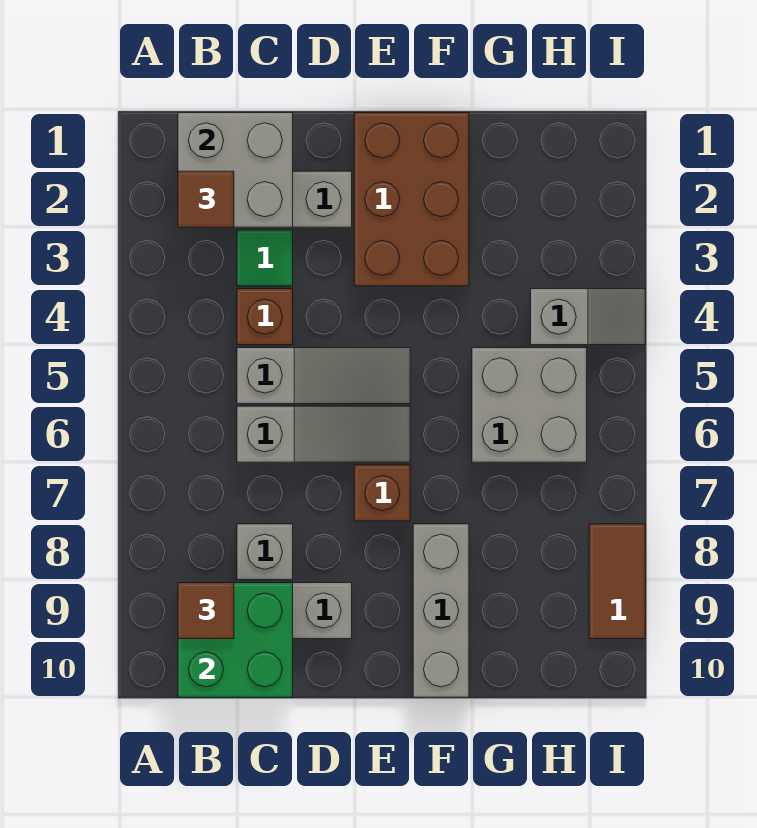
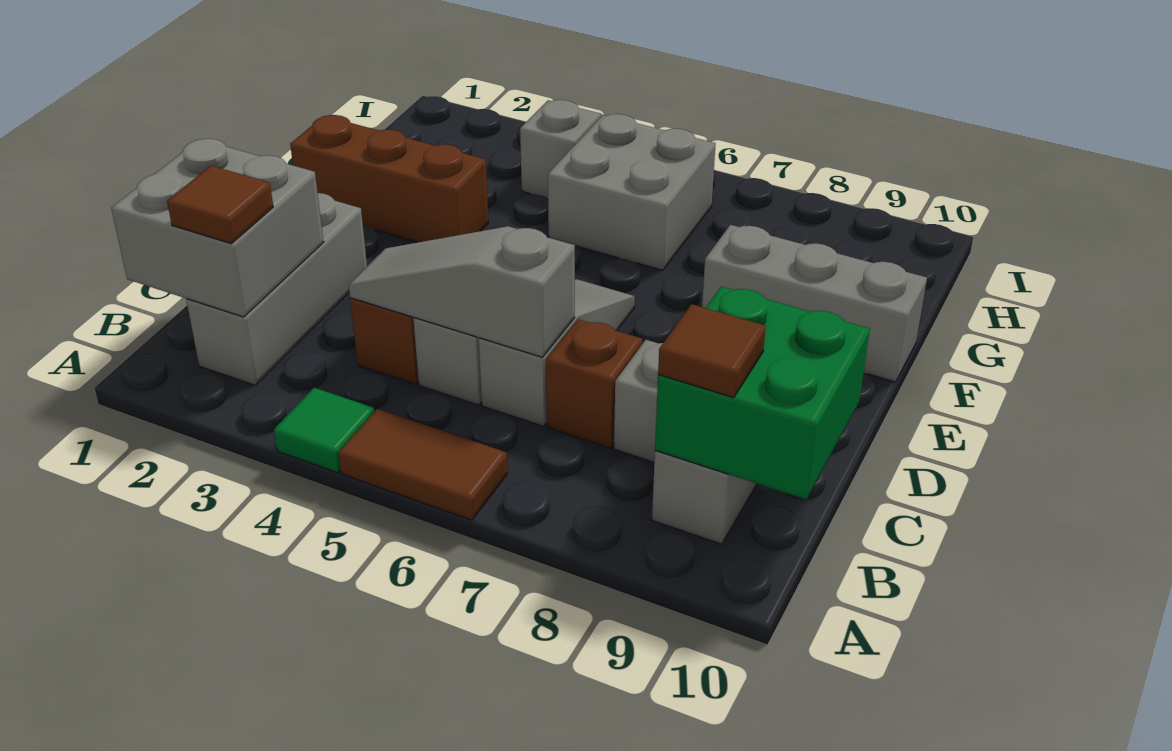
green tile C3 level 1 -> green tile A4 level 1
none -> grey slope C4:C6 level 2 top 6
brown brick E1:F3 level 1 -> brown brick F1:F3 level 1
brown brick E7 level 1 -> brown brick C7 level 1
brown tile I8:I9 level 1 -> brown tile A5:A6 level 1

